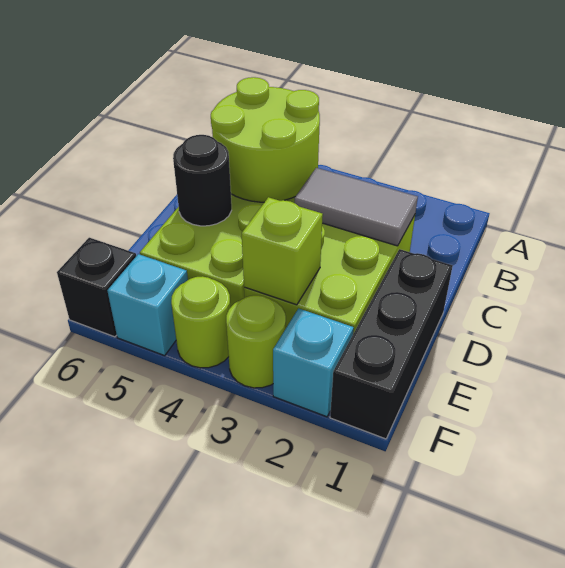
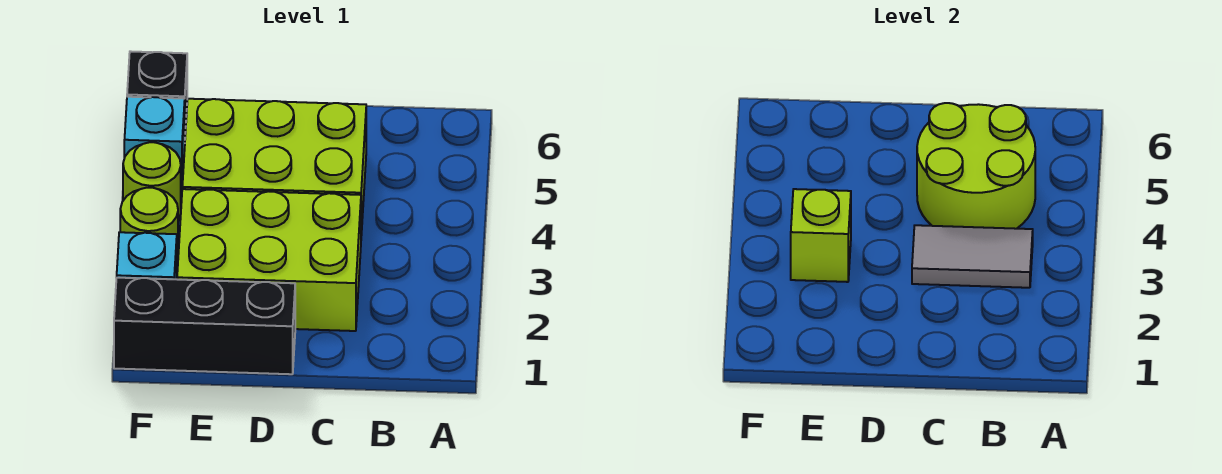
grey tile C2:C3 level 2 -> grey tile B3:C3 level 2
black round brick D5 level 2 -> none

